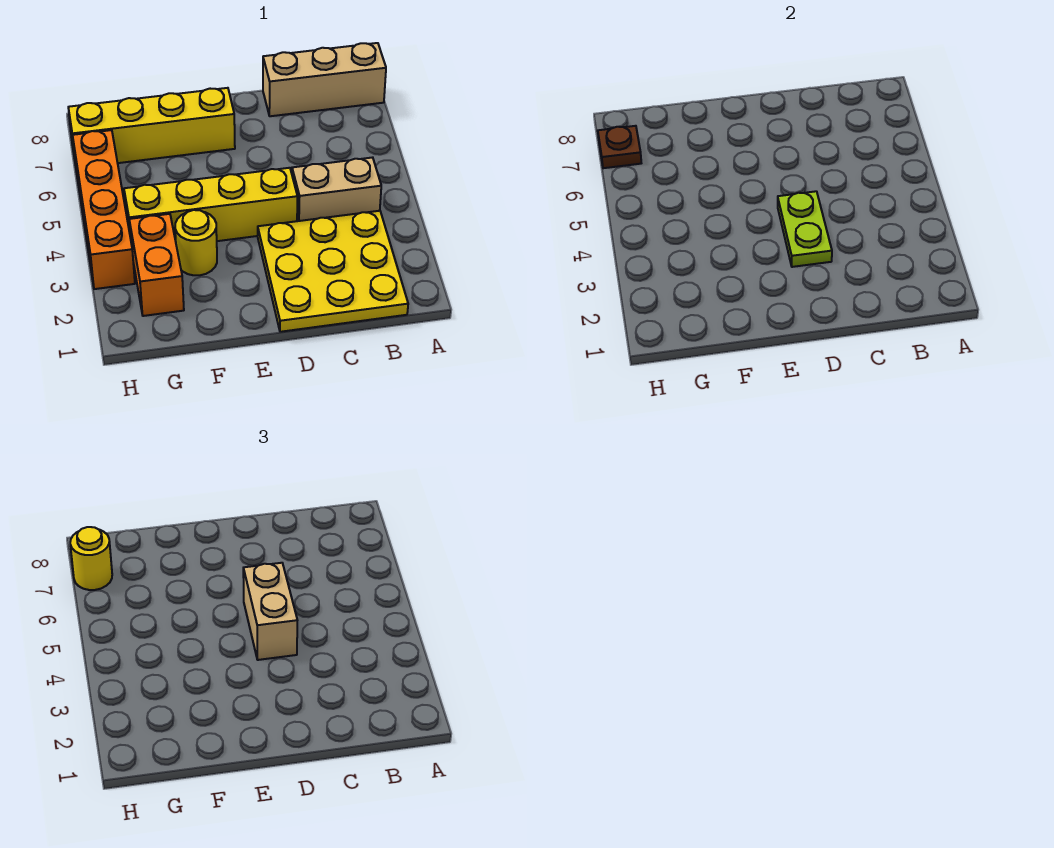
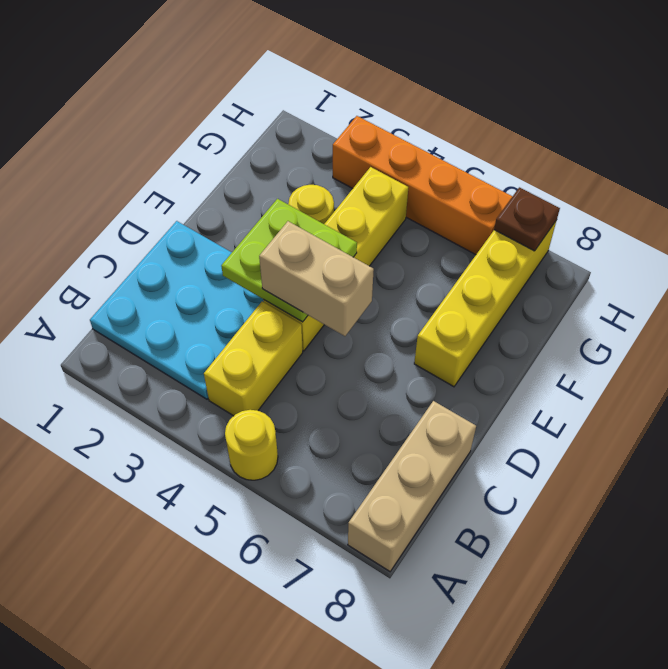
yellow plate B1:D3 level 1 -> cyan plate B1:D3 level 1
tan brick B4:C4 level 1 -> yellow brick B4:C4 level 1
lime plate D3:D4 level 2 -> lime plate D3:E4 level 2
orange brick G2:G3 level 1 -> none
yellow round brick H7 level 3 -> yellow round brick A5 level 1

